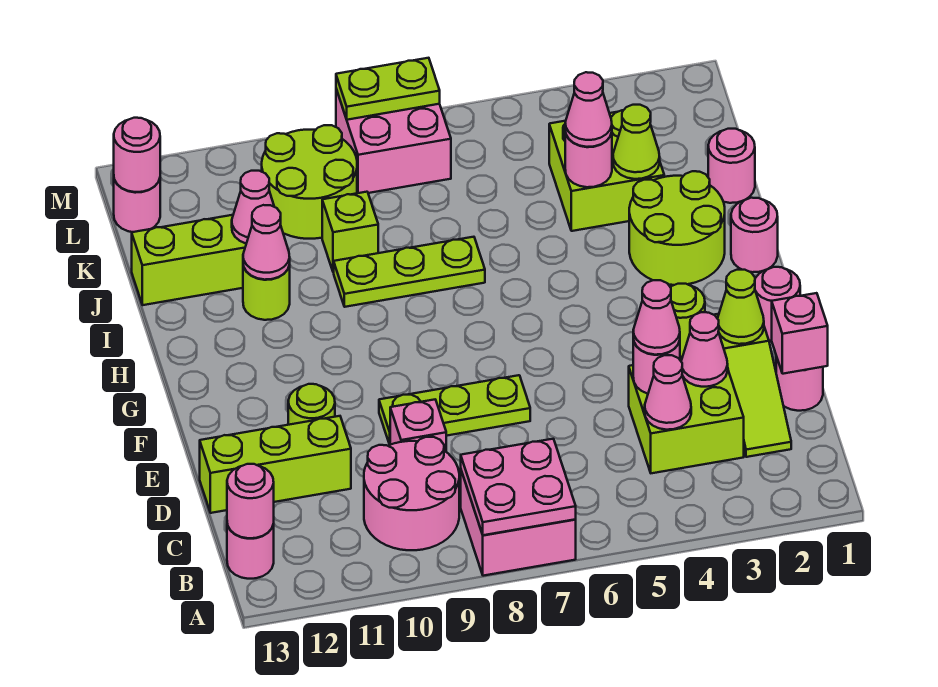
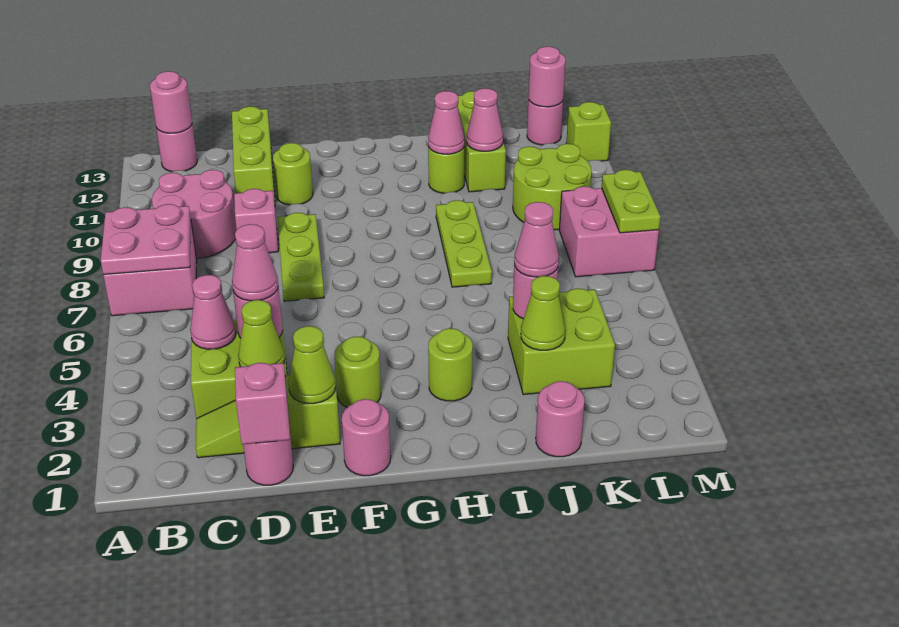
pink cone D3 level 2 -> lime cone D3 level 2
pink round brick H1 level 1 -> none
lime round brick H2:I3 level 1 -> lime round brick H3 level 1
lime brick J9 level 1 -> lime brick M12 level 1

